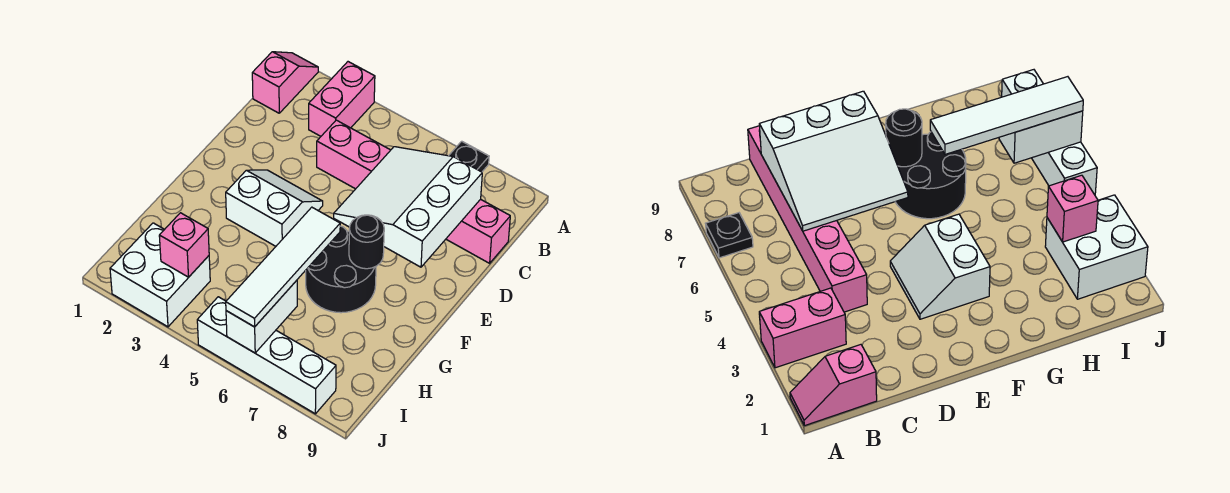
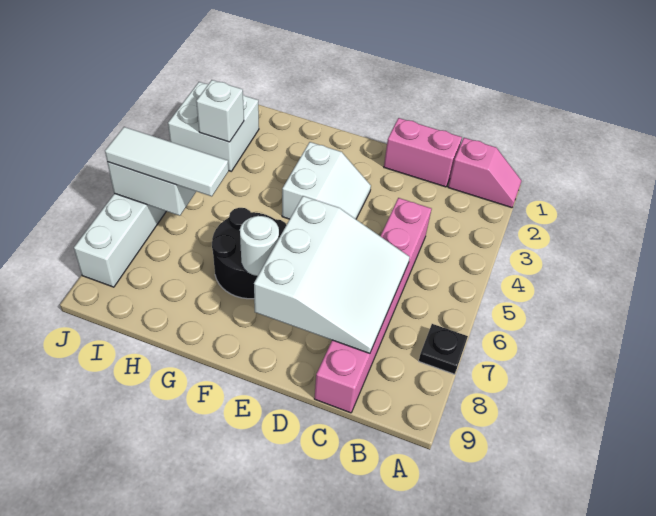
pink brick A3:B3 level 1 -> pink brick C1:D1 level 1
white slope C6:E8 level 2 top 8 -> white slope C6:E8 level 2 top E
black round brick F7 level 2 -> white round brick F7 level 2
white tile G6:J6 level 3 -> white tile H6:J6 level 3
pink brick I3 level 2 -> white brick I3 level 2

